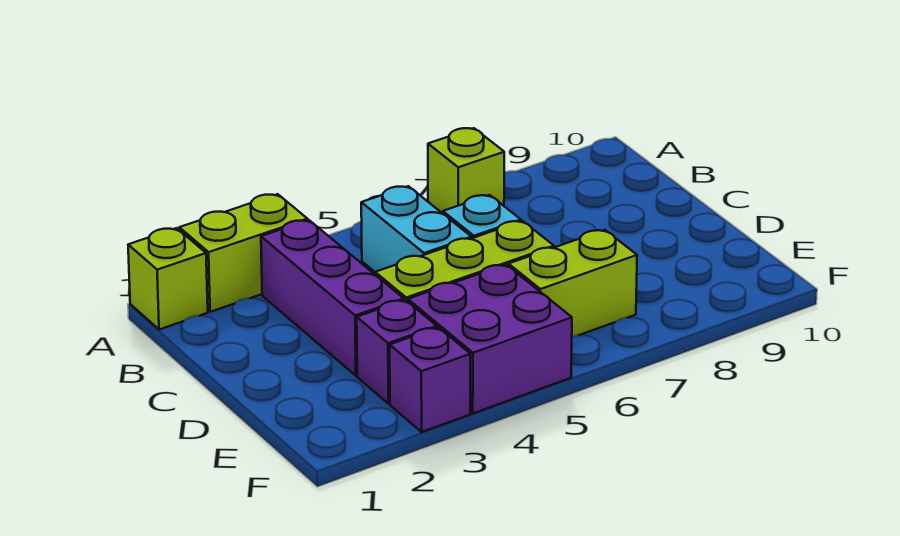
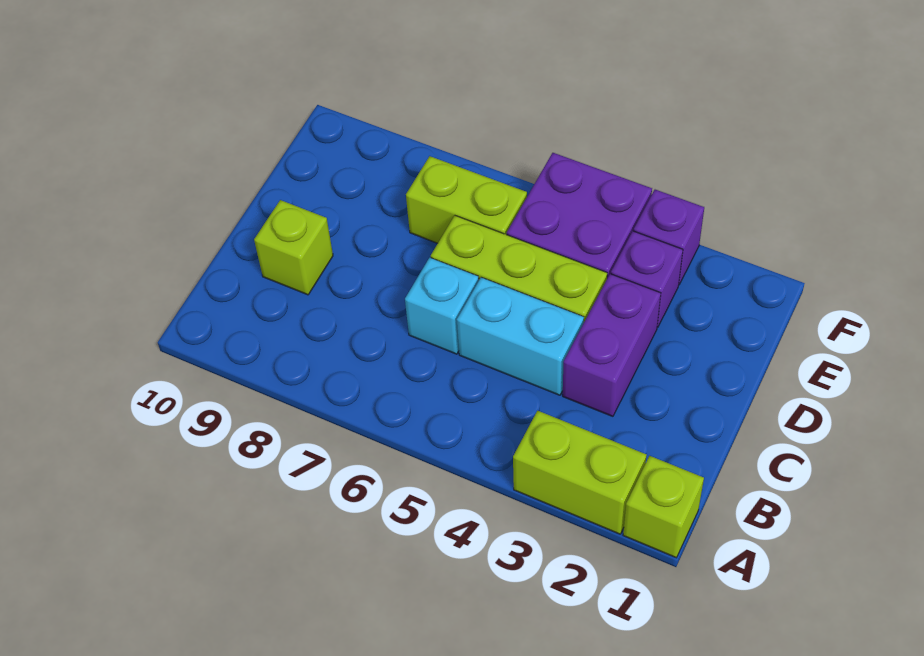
lime brick A7 level 1 -> lime brick C9 level 1
purple brick B3:D3 level 1 -> purple brick C3:D3 level 1
cyan brick B5:C5 level 1 -> cyan brick C4:C5 level 1

